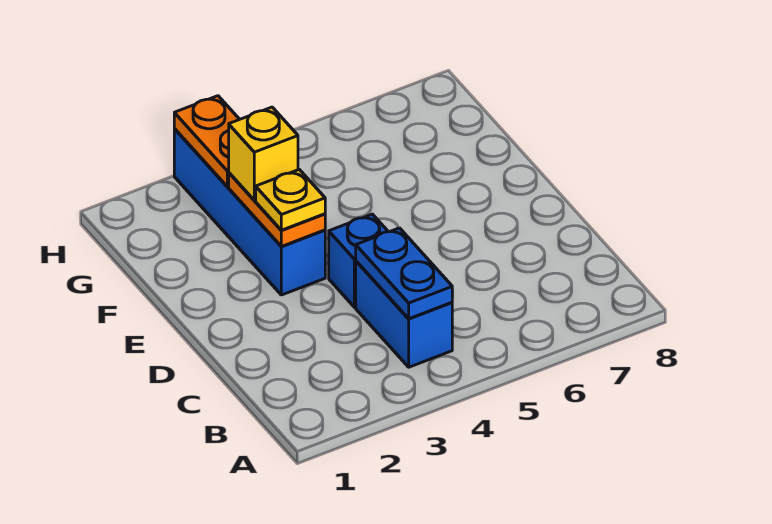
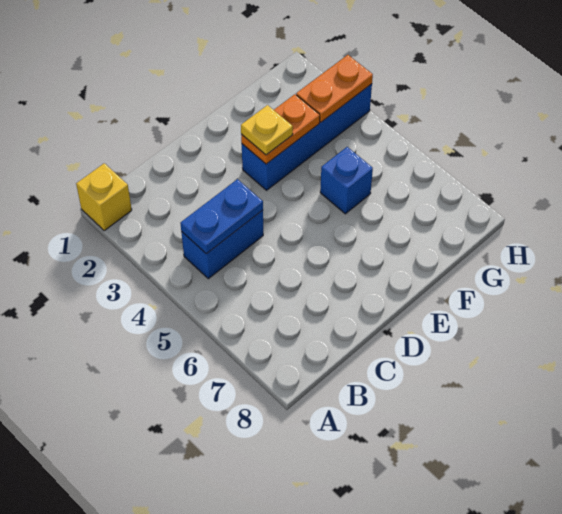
blue brick D4 level 1 -> blue brick F5 level 1
yellow brick F3 level 3 -> yellow brick A1 level 1

